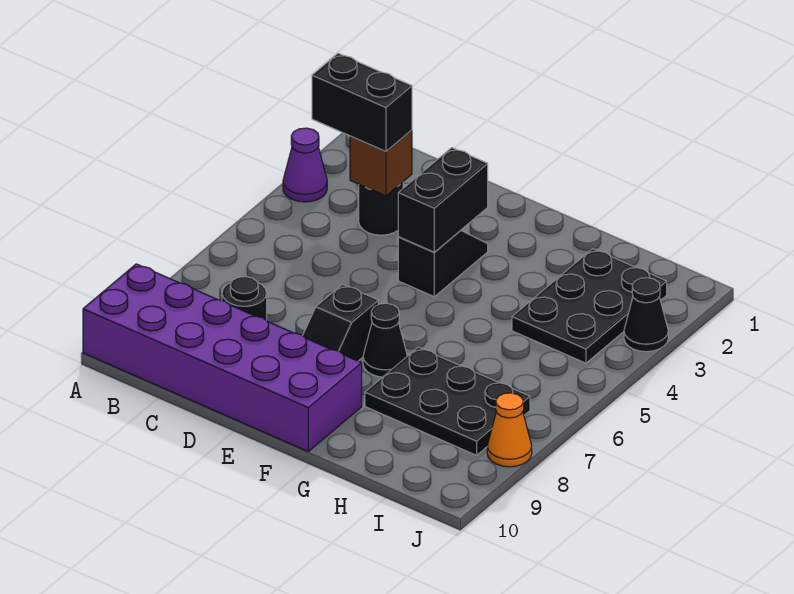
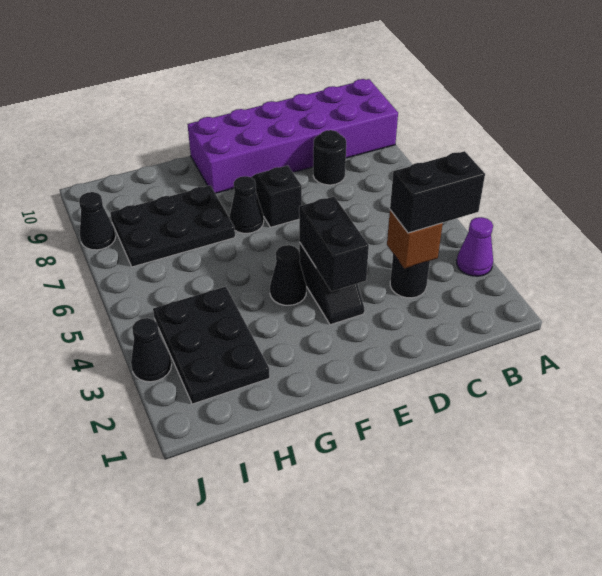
none -> black cone F4 level 1
orange cone J8 level 1 -> black cone J8 level 1

